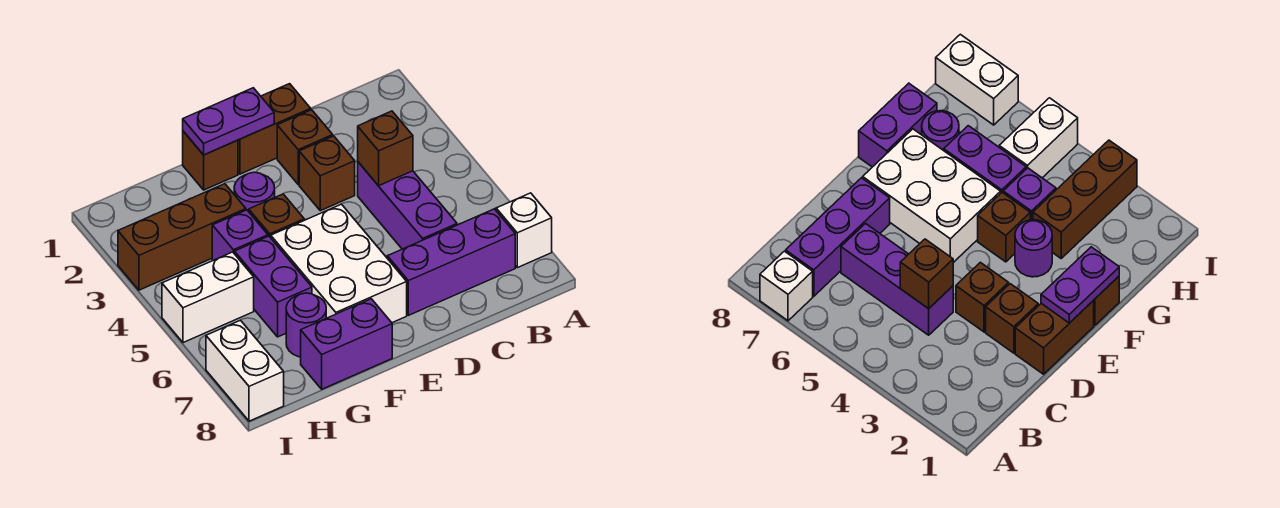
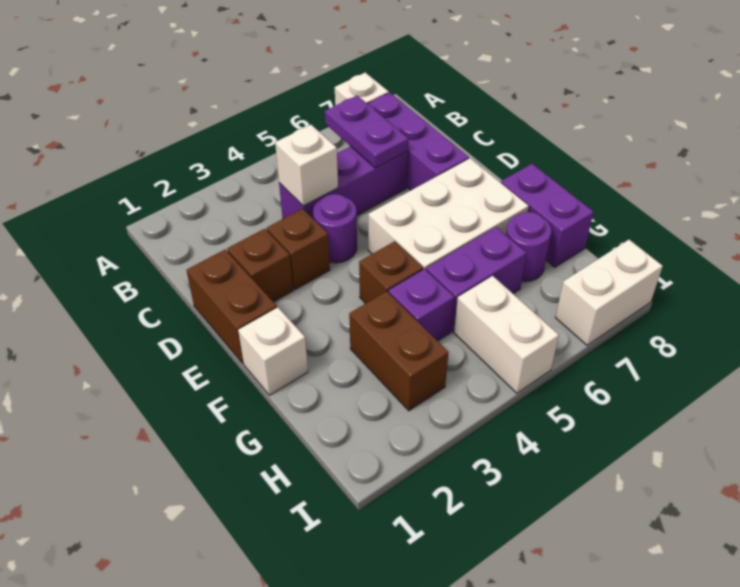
brown brick C4 level 2 -> white brick C4 level 2
purple plate E1:F1 level 2 -> purple plate B6:C6 level 2
brown brick F1 level 1 -> white brick F1 level 1
purple round brick F3 level 1 -> purple round brick D4 level 1
brown brick G3:I3 level 1 -> brown brick G3:H3 level 1

